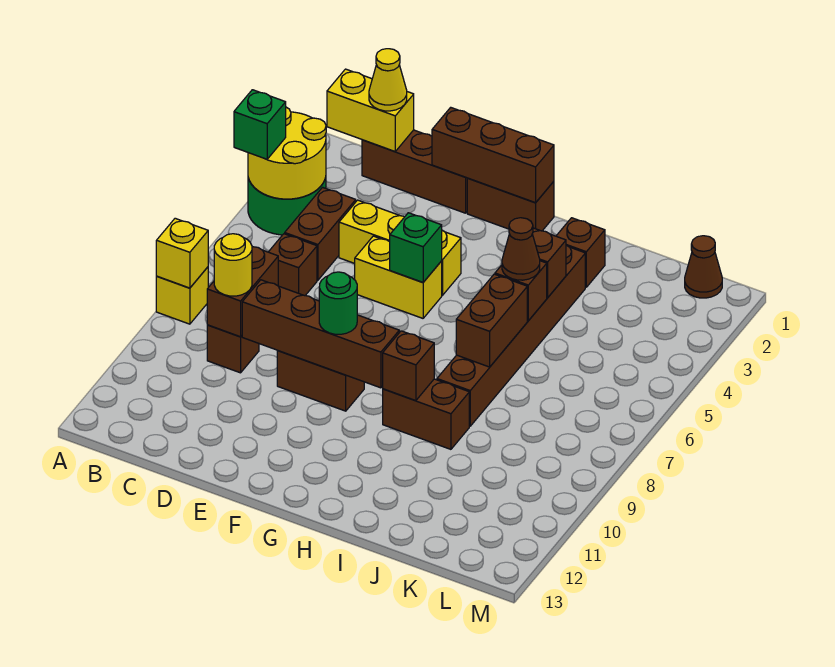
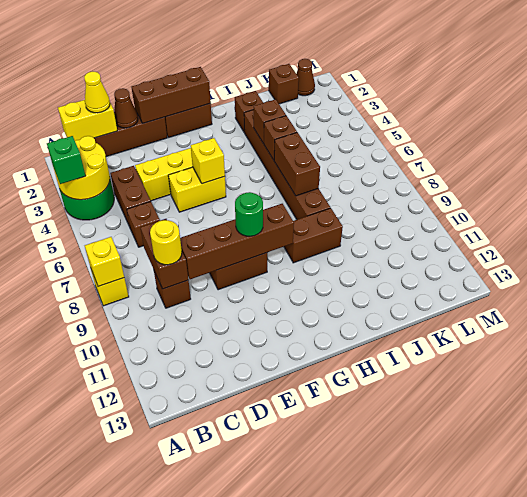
green brick F5 level 2 -> yellow brick F5 level 2
brown brick H9 level 2 -> brown brick K1 level 1
brown cone I5 level 3 -> brown cone D1 level 2

